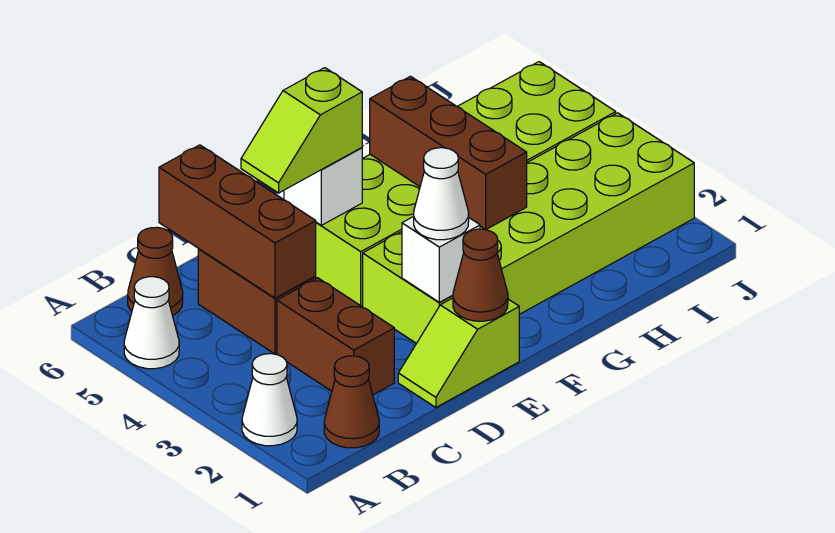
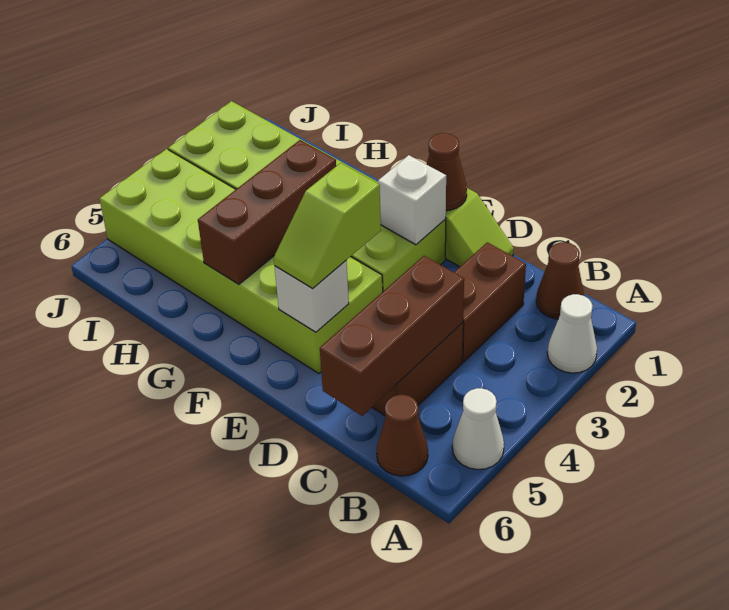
lime slope D5:E5 level 3 top E -> lime slope E4:E5 level 3 top 4
white cone E2 level 3 -> none

